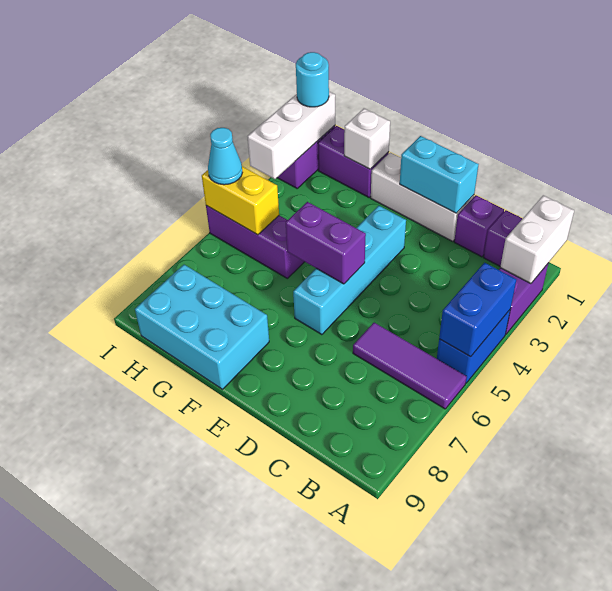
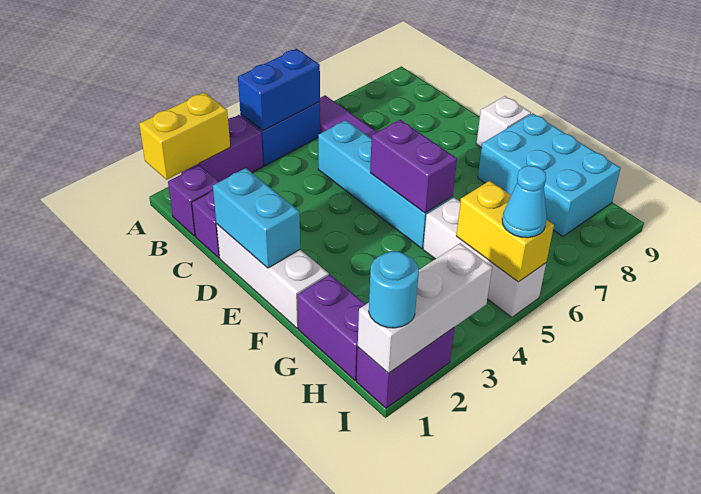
white brick A1:A2 level 2 -> yellow brick A1:A2 level 2
cyan brick E3:E6 level 1 -> cyan brick C5:F5 level 1
white brick G1 level 2 -> white brick E9 level 1
purple brick G5:I5 level 1 -> white brick G5:I5 level 1

